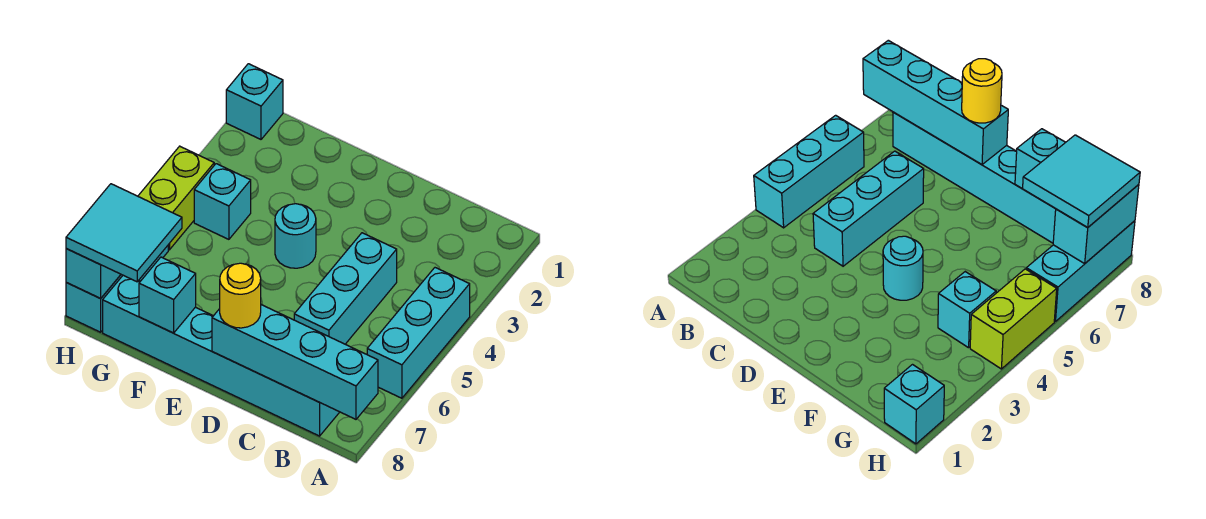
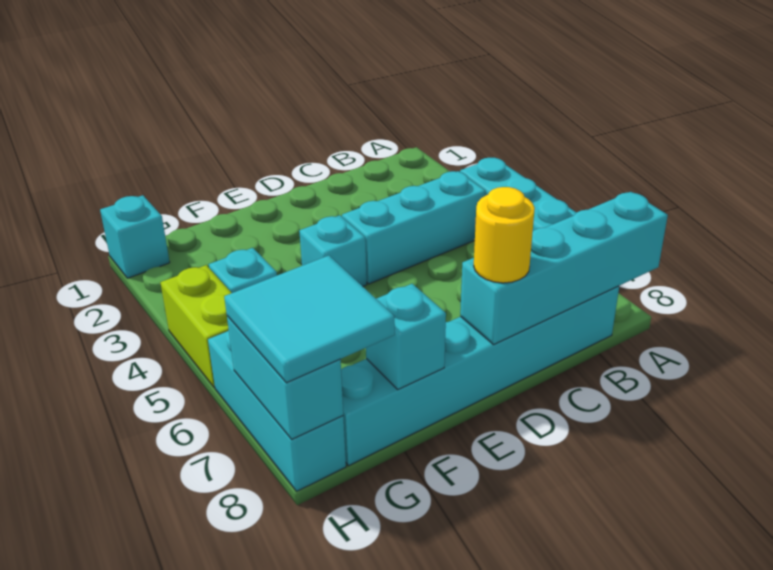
cyan brick C4:C6 level 1 -> cyan brick B4:D4 level 1
cyan round brick E4 level 1 -> cyan brick E4 level 1

